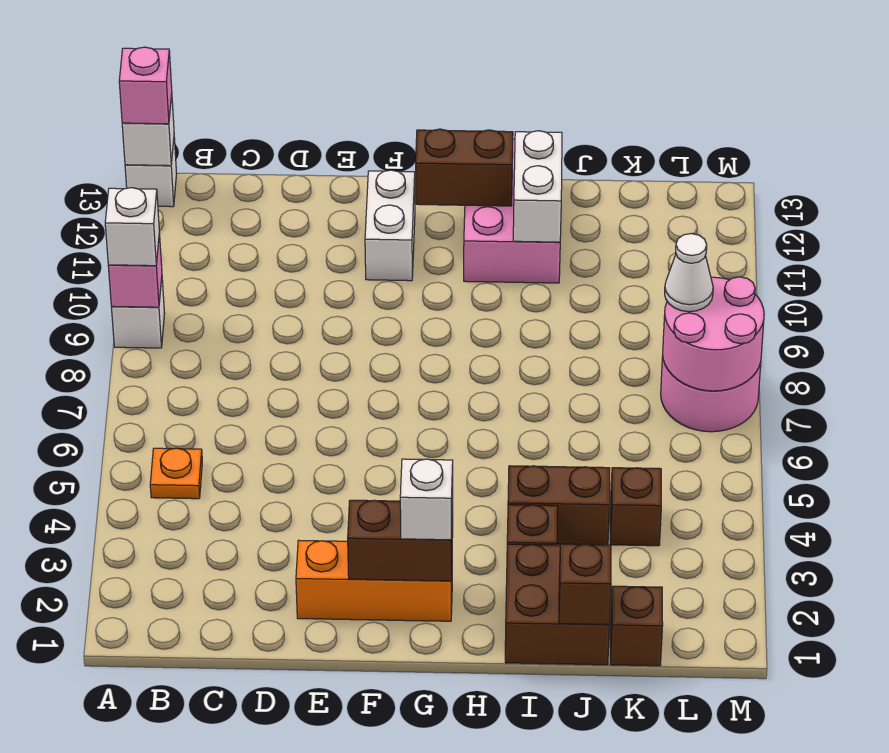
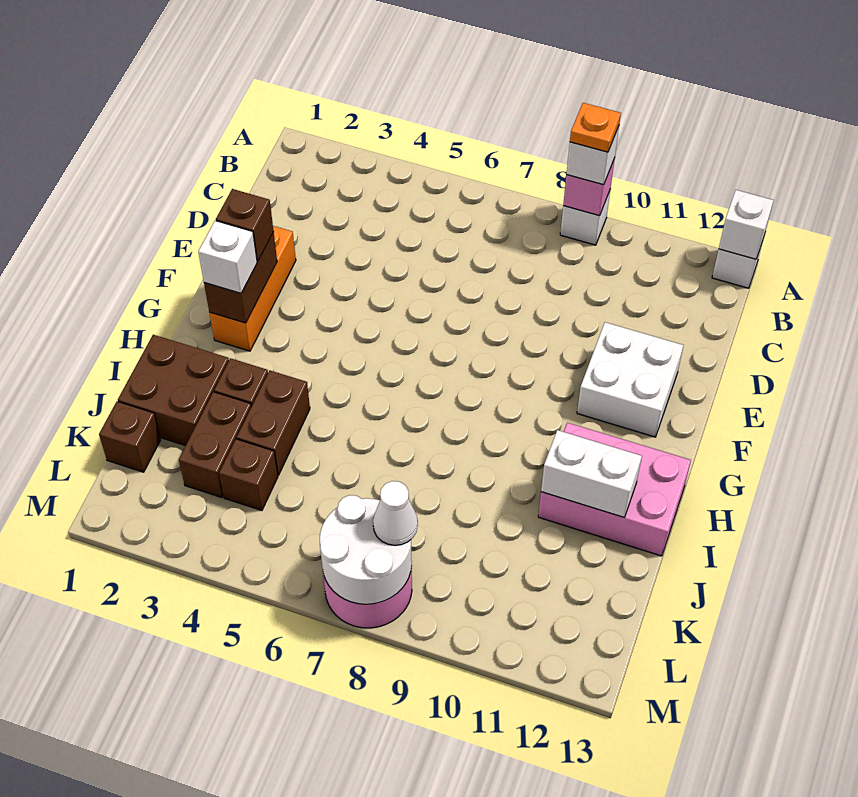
pink brick A13 level 3 -> none
orange plate B5 level 1 -> orange plate A9 level 4
white brick F11:F12 level 1 -> white brick E11:F12 level 1
brown brick G12:H12 level 2 -> brown brick J3:K3 level 1
brown brick J1 level 2 -> brown brick F2 level 3
pink round brick L7:M8 level 2 -> white round brick L7:M8 level 2

